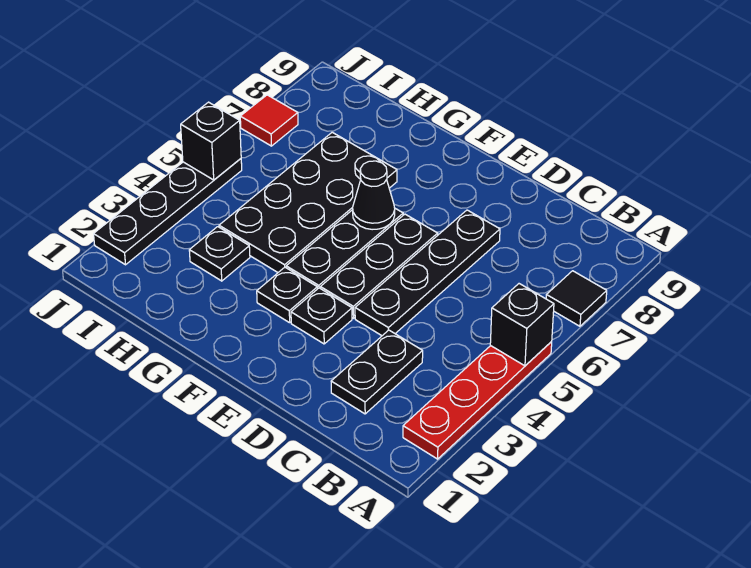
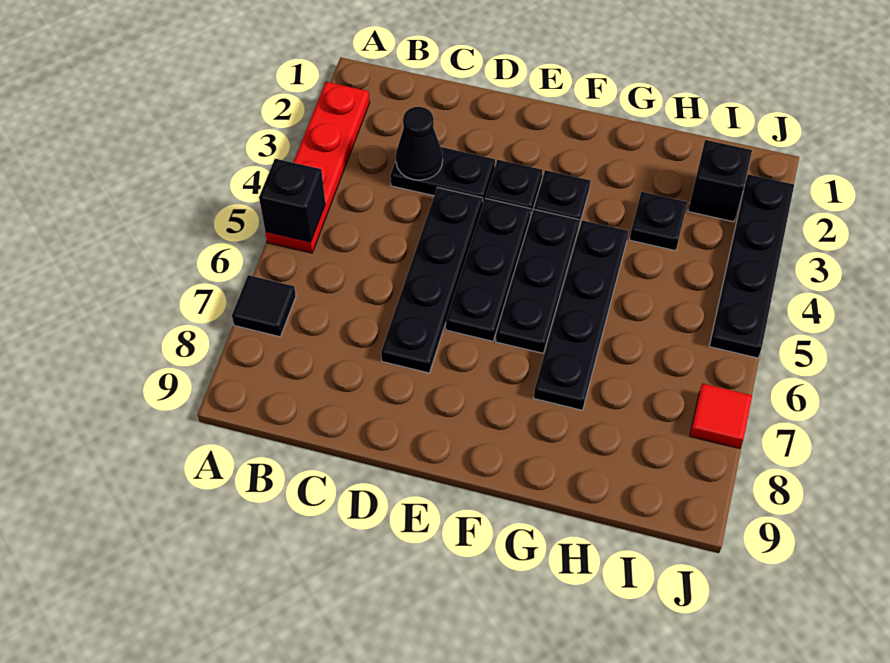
black plate C2:C3 level 1 -> black plate C3:D3 level 1
black cone F6 level 2 -> black cone C3 level 2
black plate G4:H7 level 1 -> black plate G4:G7 level 1
black brick J5 level 2 -> black brick I2 level 1

